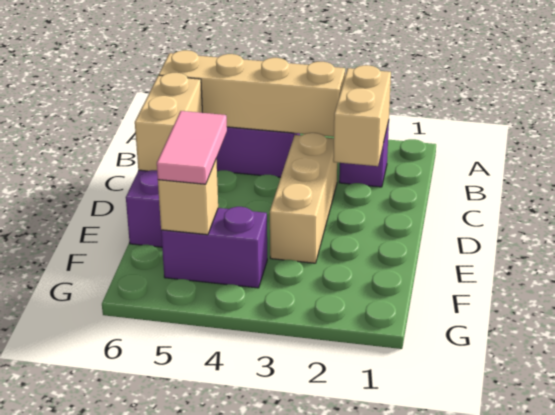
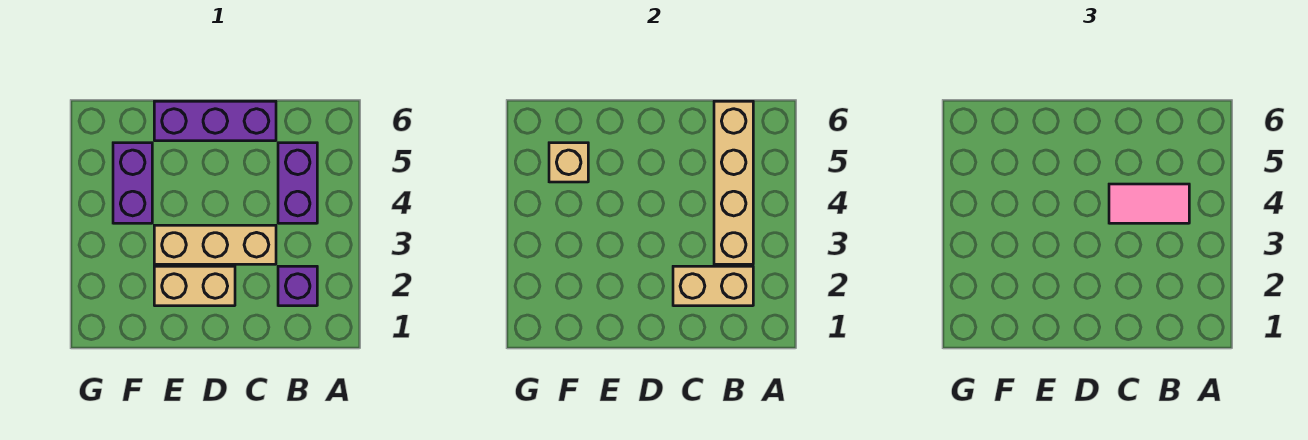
tan brick C6:D6 level 2 -> tan brick D2:E2 level 1
pink tile E5:F5 level 3 -> pink tile B4:C4 level 3

